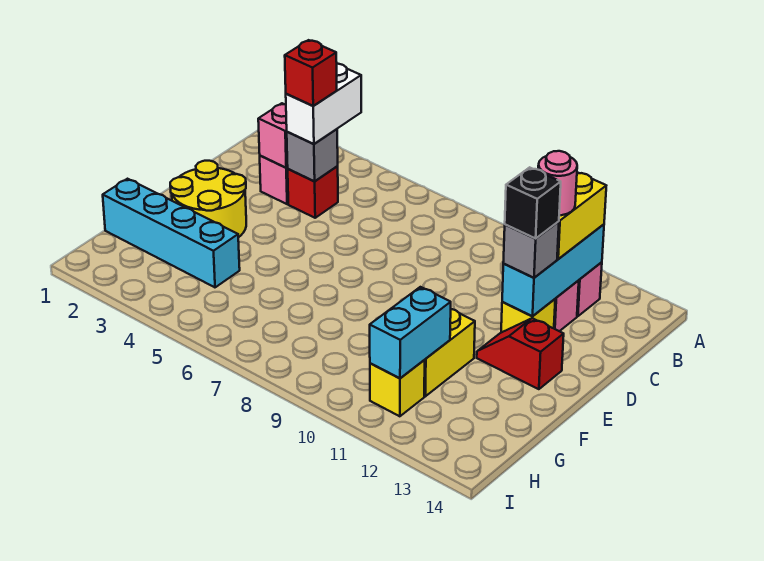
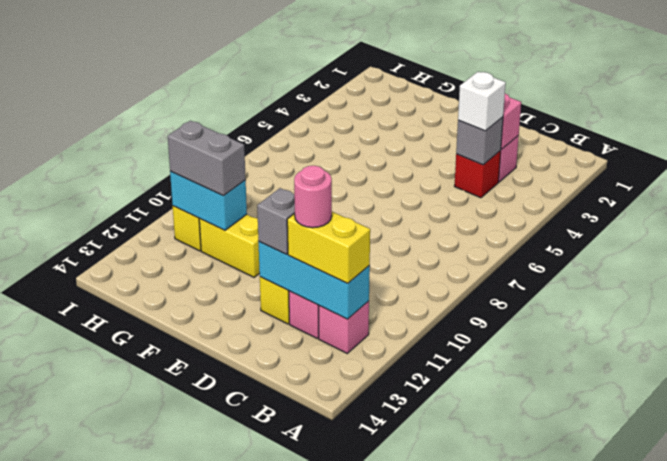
white brick B4:C4 level 3 -> white brick C4 level 3
red brick C4 level 4 -> none
black brick D12 level 4 -> none
yellow round brick E2:F3 level 1 -> none
red slope E12:E13 level 1 top 13 -> none
cyan brick G1:G4 level 1 -> none
none -> grey brick G11:H11 level 3

